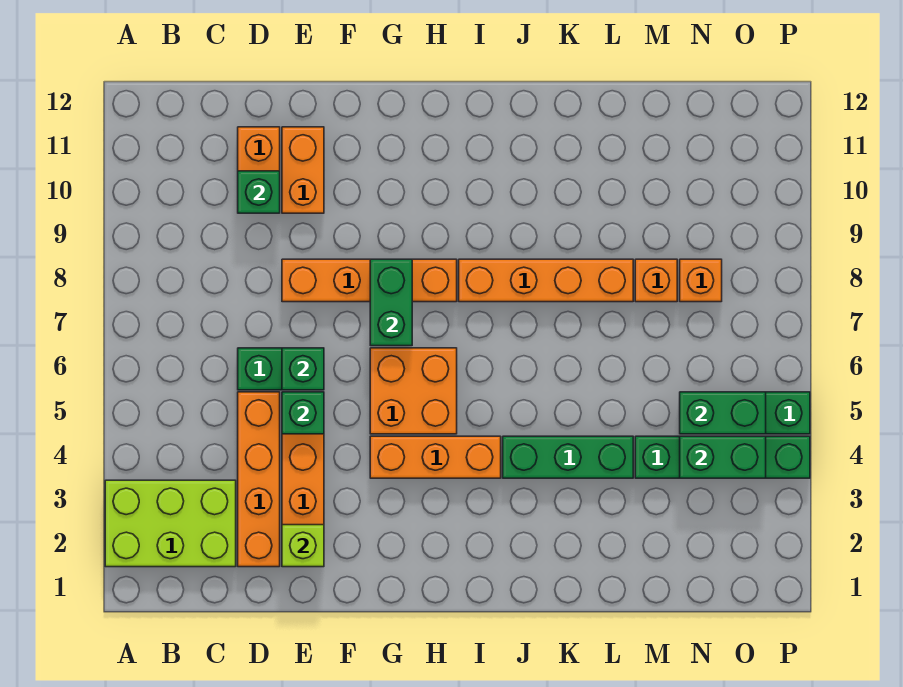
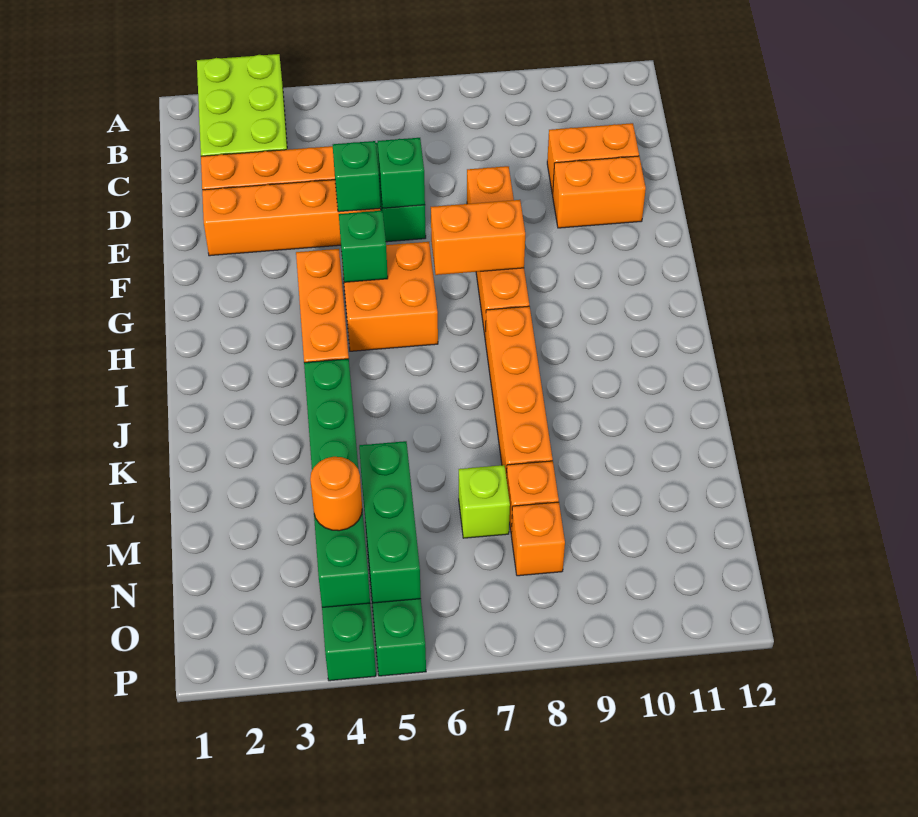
green brick D10 level 2 -> green brick G5 level 2
lime brick E2 level 2 -> lime brick M7 level 1
green brick G7:G8 level 2 -> orange brick G7:G8 level 2
none -> orange round brick N4 level 3
green brick N5:O5 level 2 -> green brick M5:O5 level 2

